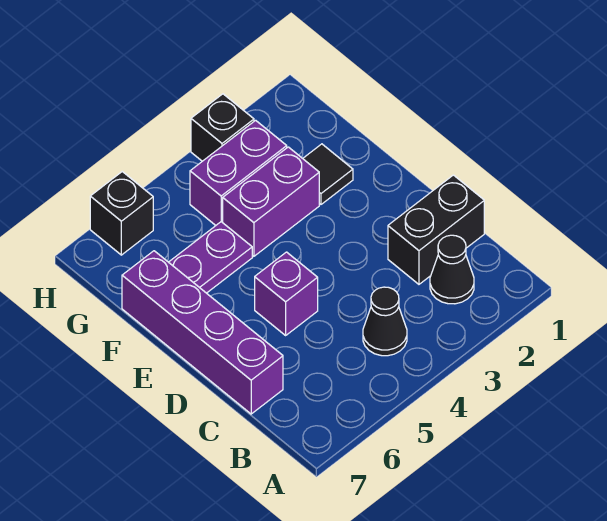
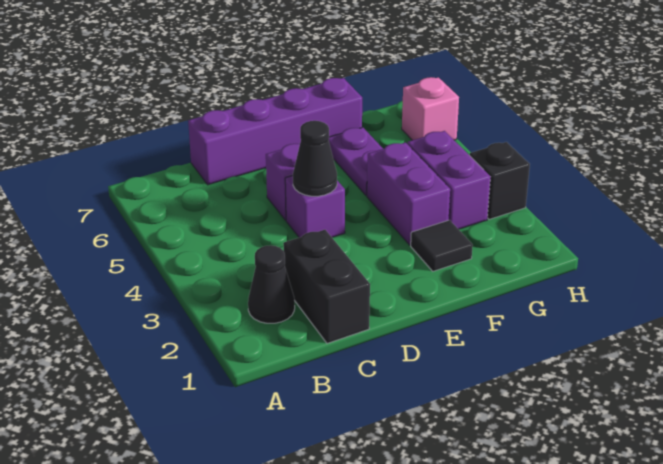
black cone B4 level 1 -> black cone D4 level 2
none -> purple brick D4 level 1
black brick H6 level 1 -> pink brick H6 level 1

